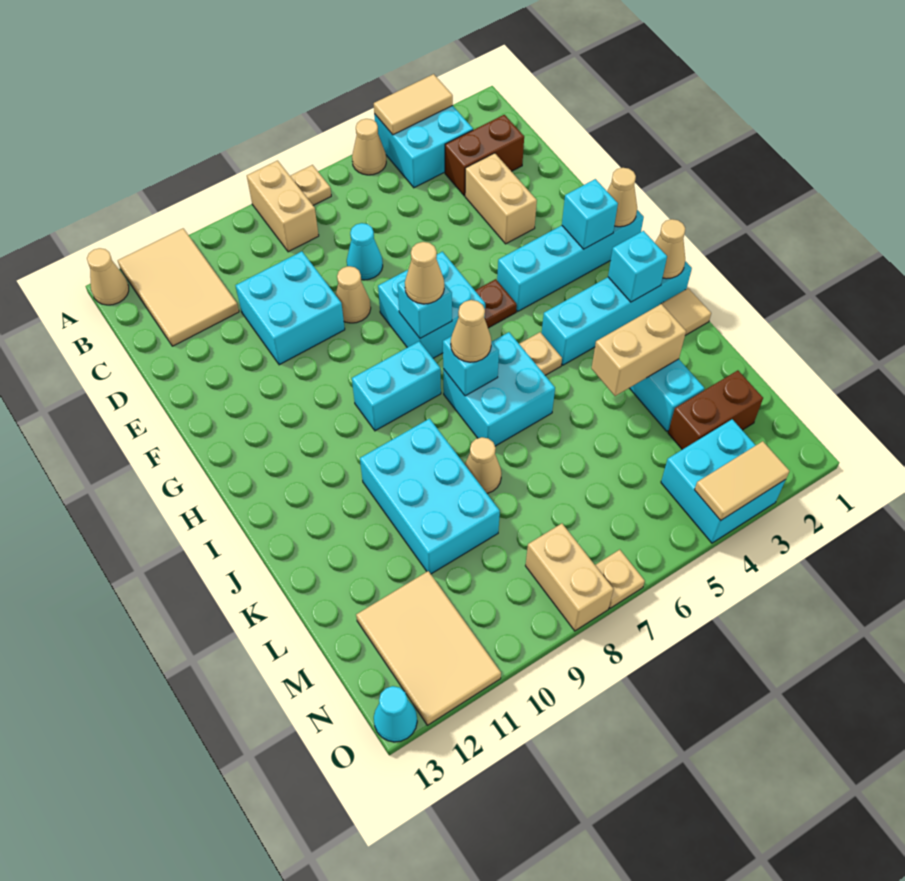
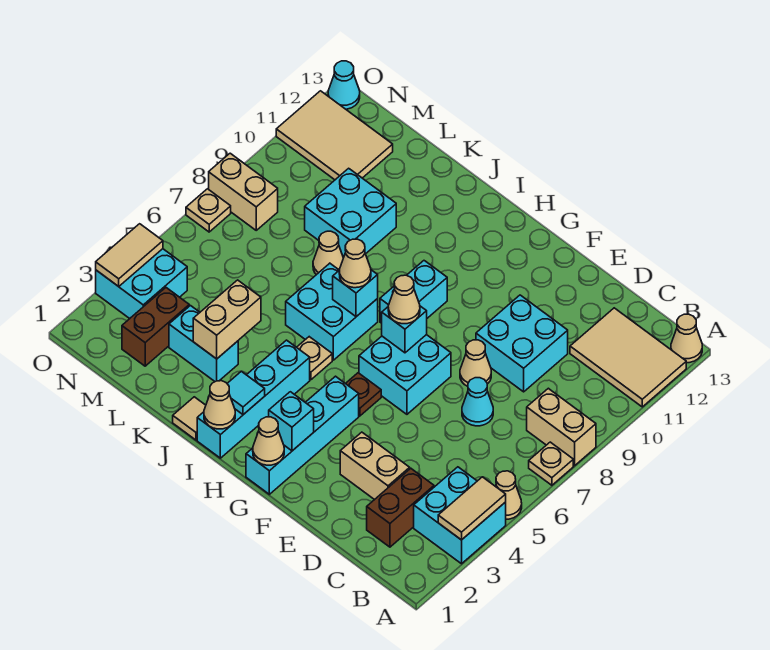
cyan brick I2 level 2 -> cyan tile I2 level 2
cyan brick J9:L10 level 1 -> cyan brick K9:L10 level 1

